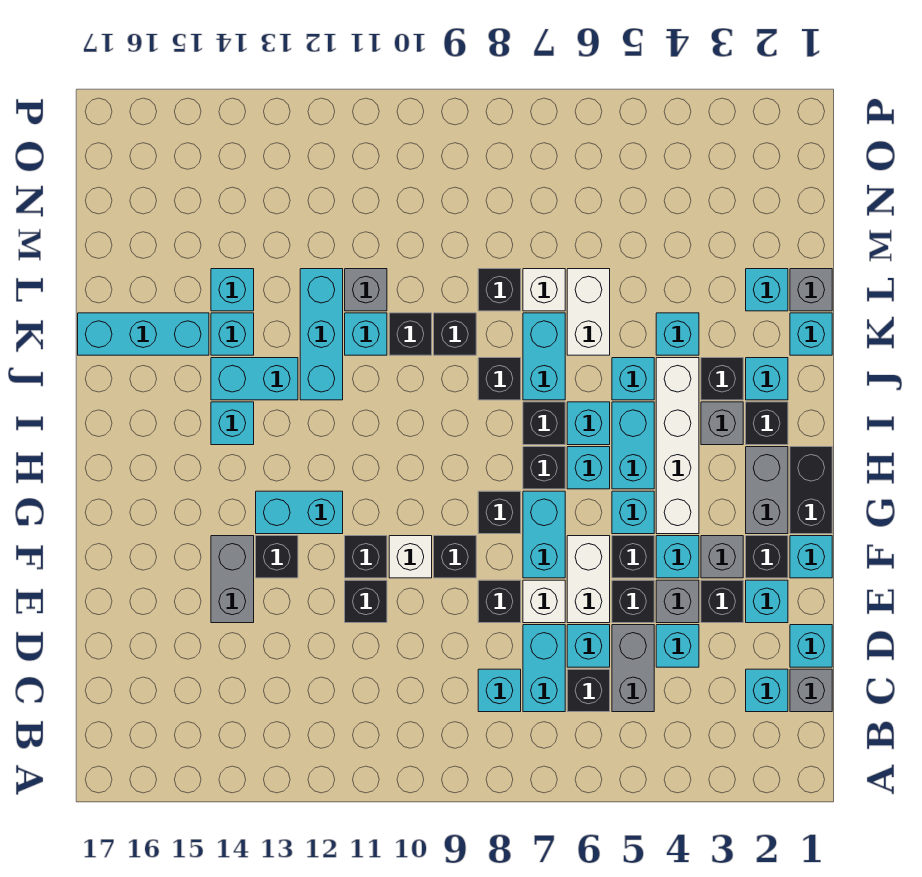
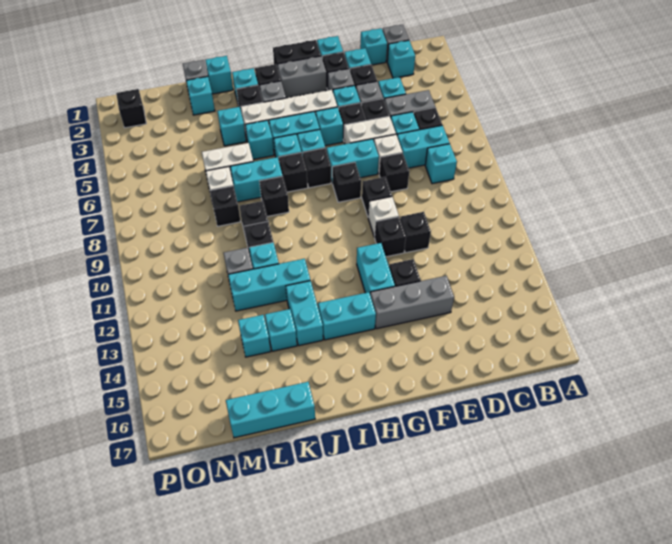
grey brick E14:F14 level 1 -> grey brick E14:G14 level 1
cyan brick I14 level 1 -> cyan brick H14:I14 level 1
cyan brick K15:K17 level 1 -> cyan brick K17:M17 level 1
none -> black brick O2 level 1

